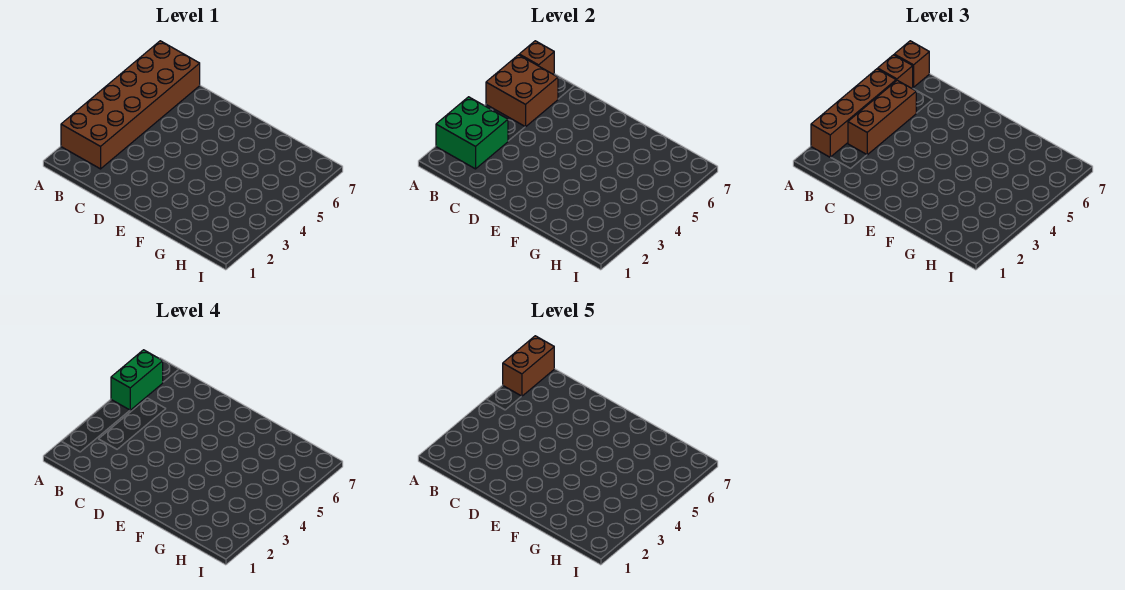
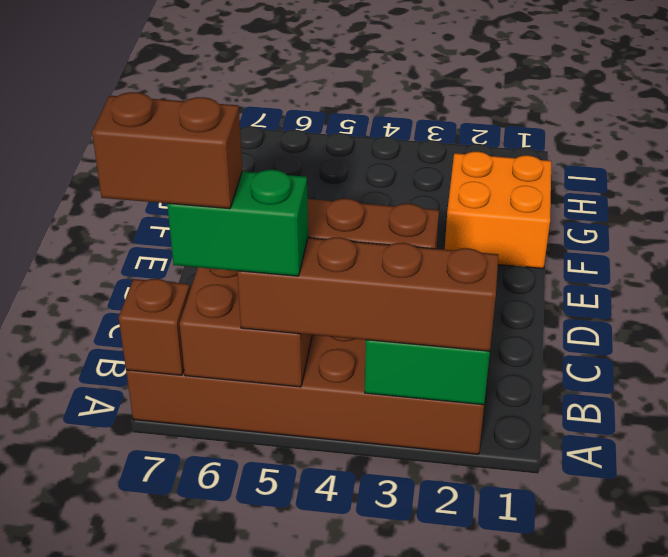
brown brick A6 level 3 -> none
brown brick A7 level 3 -> none
none -> orange brick F1:G2 level 1

